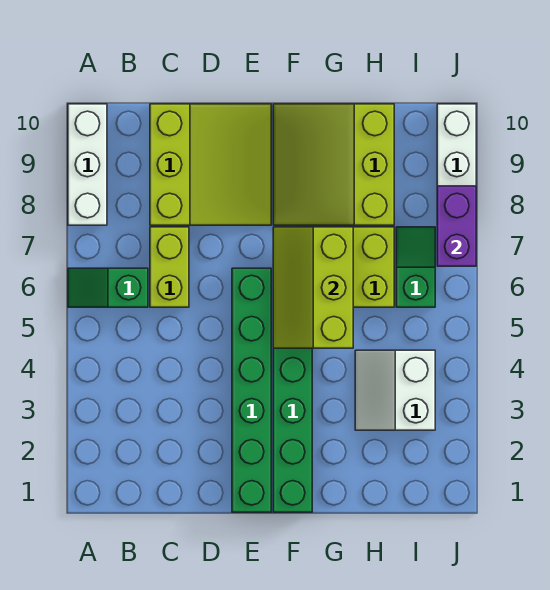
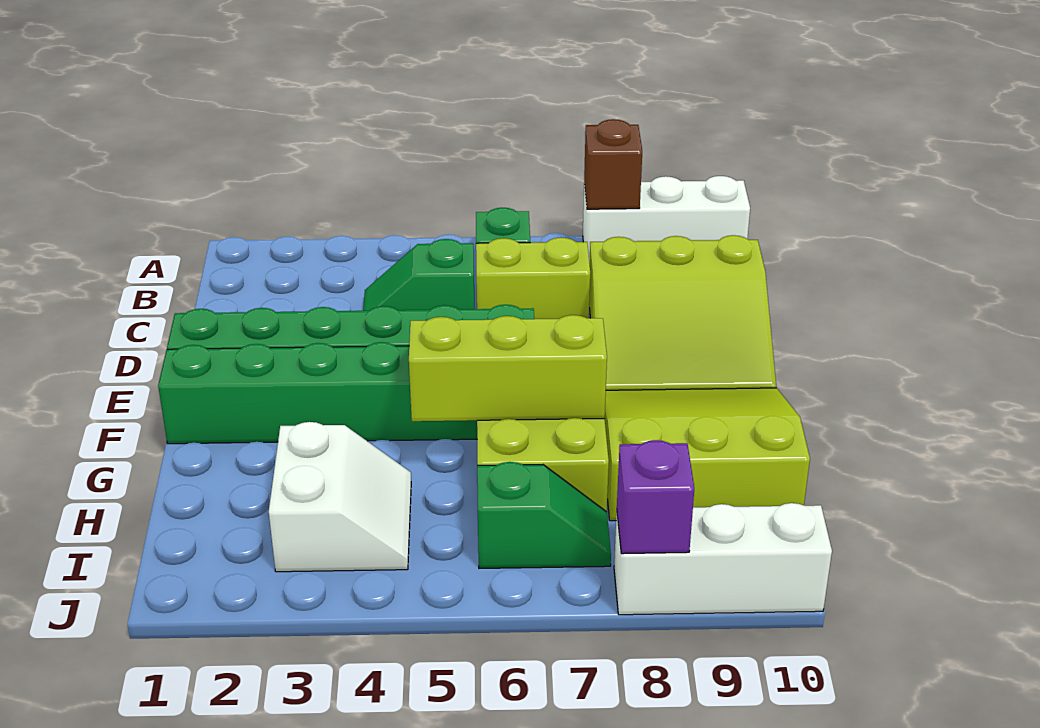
none -> brown brick A8 level 2
none -> green slope C4:C5 level 1 top 5
white slope H3:I4 level 1 top I -> white slope H3:I4 level 1 top 3
purple brick J7:J8 level 2 -> purple brick J8 level 2

